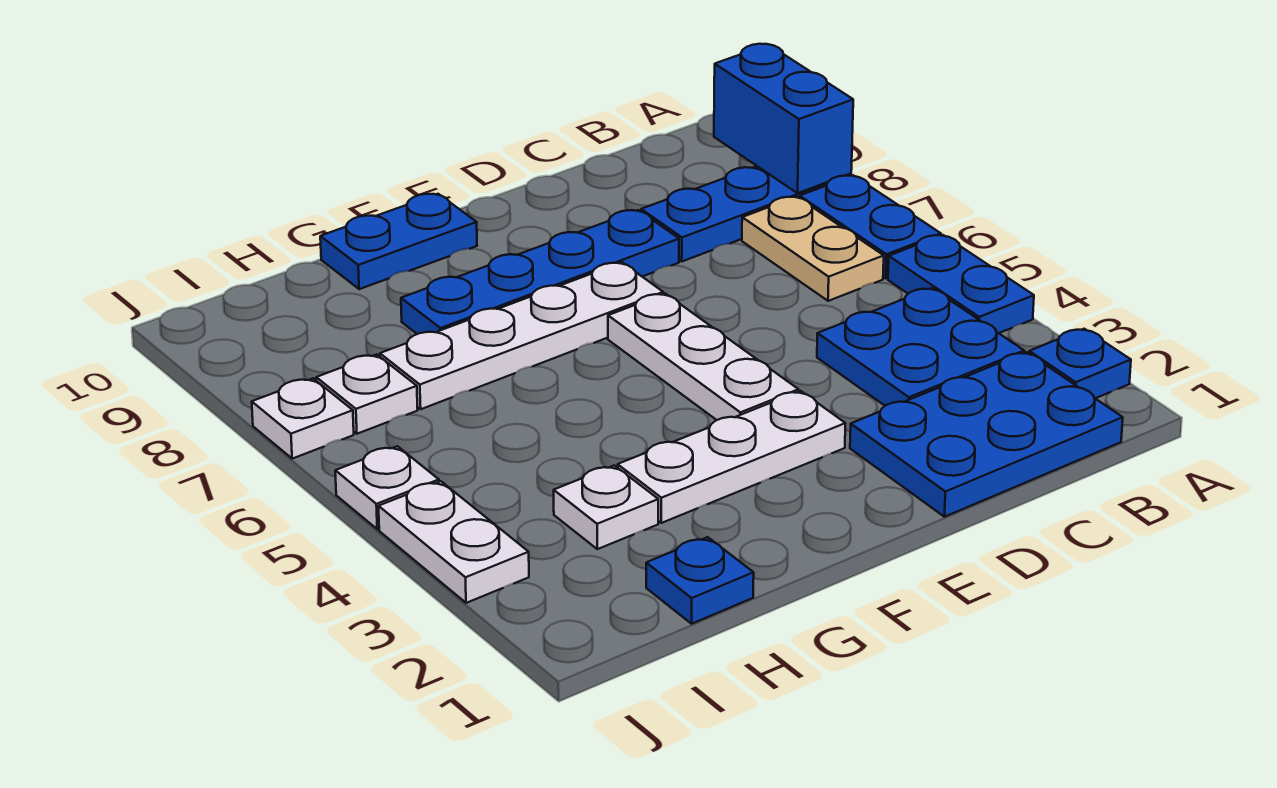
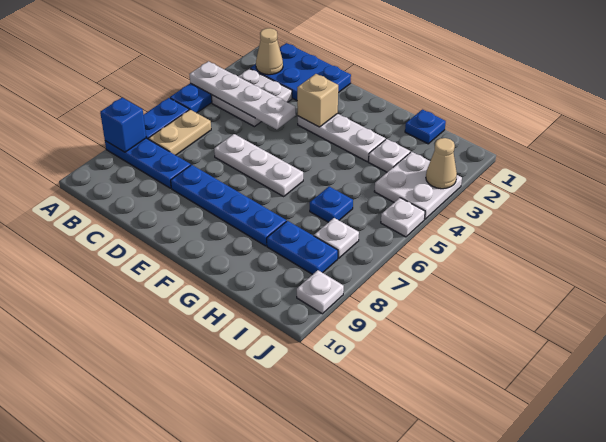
blue plate A2 level 1 -> blue plate H6 level 1
blue brick A8:A9 level 2 -> blue brick A8 level 2
none -> tan cone B2 level 2
blue plate B3:C4 level 1 -> white plate B3:C4 level 1
none -> tan brick E3 level 2
white plate E4:E6 level 1 -> white plate D6:F6 level 1
white plate E7:H7 level 1 -> white plate A4:D4 level 2
blue plate F10:G10 level 1 -> blue plate H8:I8 level 1
white plate J3:J4 level 1 -> white plate I3:J4 level 1
none -> tan cone J3 level 2
white plate J7 level 1 -> white plate J9 level 1

